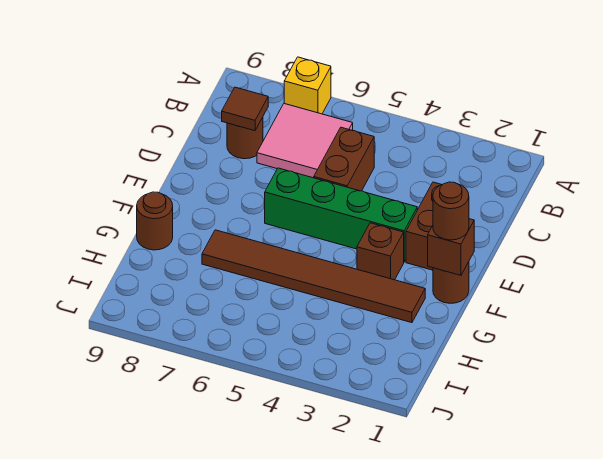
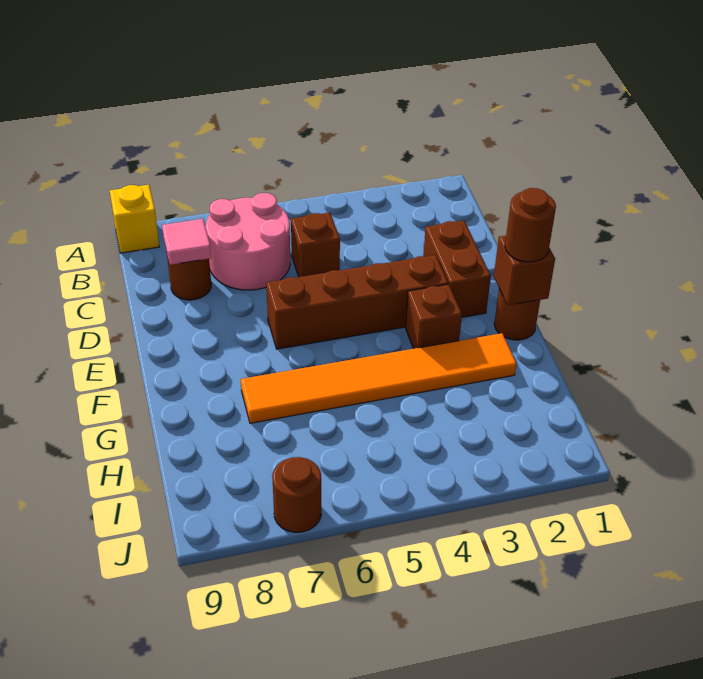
yellow brick A7 level 1 -> yellow brick A9 level 1
pink tile B6:C7 level 1 -> pink round brick B6:C7 level 1
brown brick C5:D5 level 1 -> brown brick C5 level 1
brown tile C8 level 2 -> pink tile C8 level 2
green brick E3:E6 level 1 -> brown brick E3:E6 level 1
brown tile G2:G7 level 1 -> orange tile G2:G7 level 1
brown round brick G9 level 1 -> brown round brick J7 level 1

